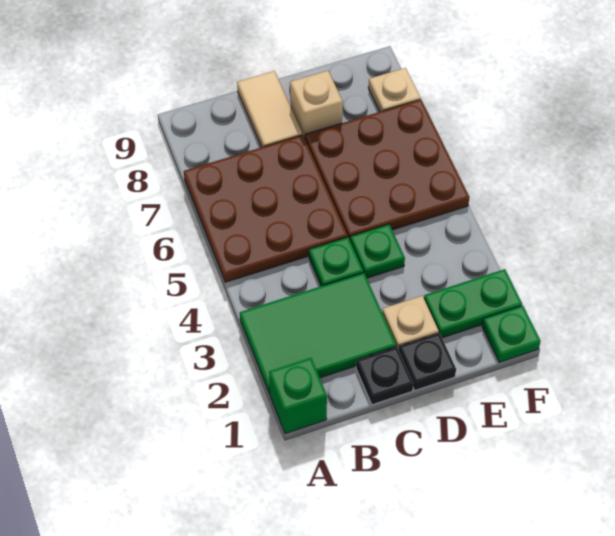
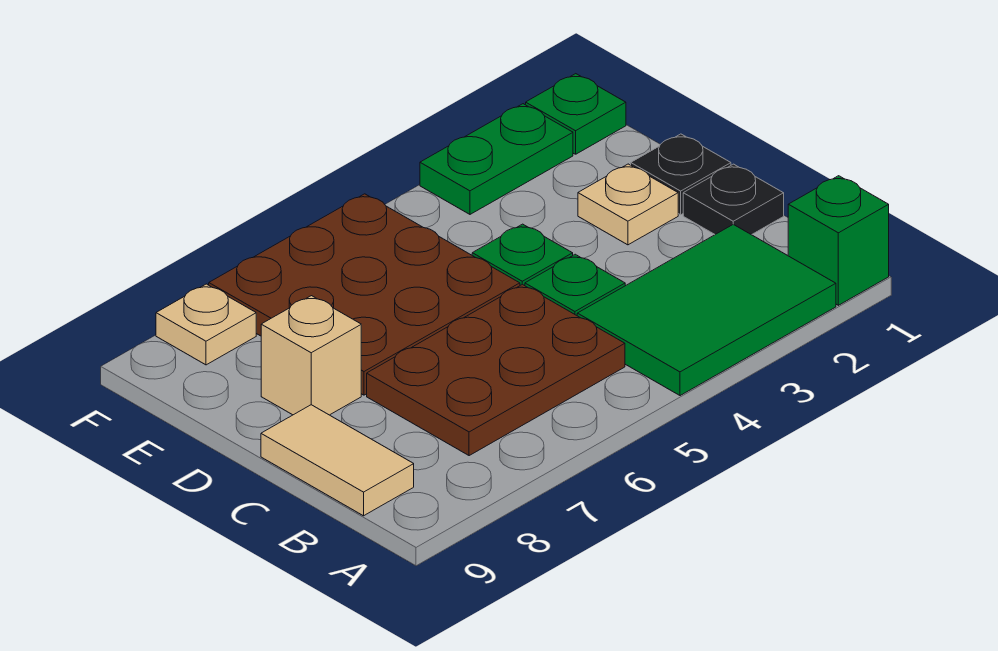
green tile A2:C3 level 1 -> green tile A2:B4 level 1
brown plate A5:C7 level 1 -> brown plate B5:C7 level 1
tan tile C8:C9 level 1 -> tan tile B9:C9 level 1
green plate E2:F2 level 1 -> green plate F2:F3 level 1

